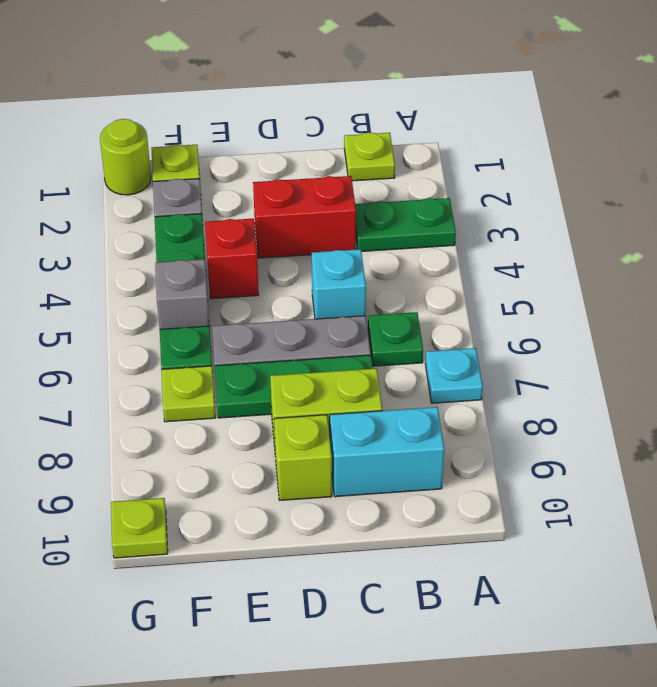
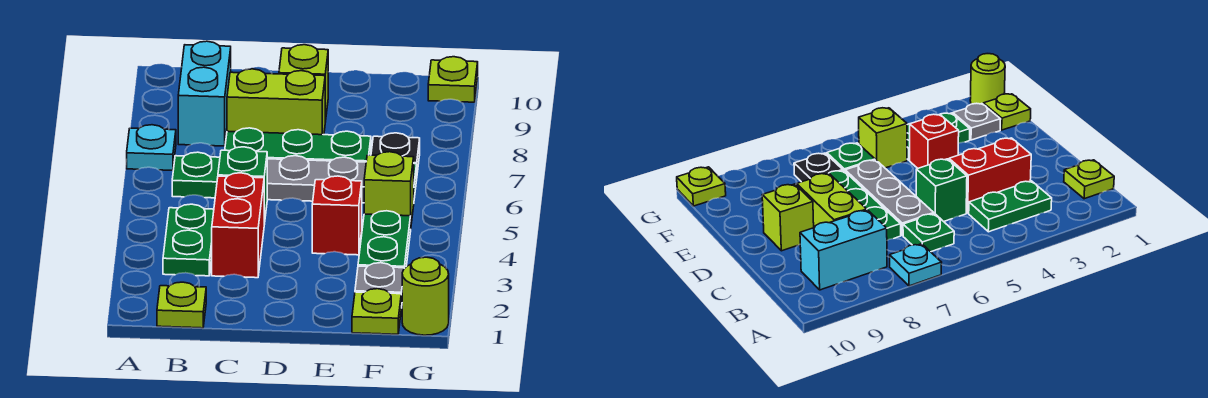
green plate A3:B3 level 1 -> green plate B3:B4 level 1
cyan brick B9:C9 level 1 -> cyan brick B8:B9 level 1
red brick C3:D3 level 1 -> red brick C3:C4 level 1
cyan brick C5 level 1 -> green brick C5 level 1
grey brick F5 level 1 -> lime brick F5 level 1
lime plate F7 level 1 -> black plate F7 level 1

